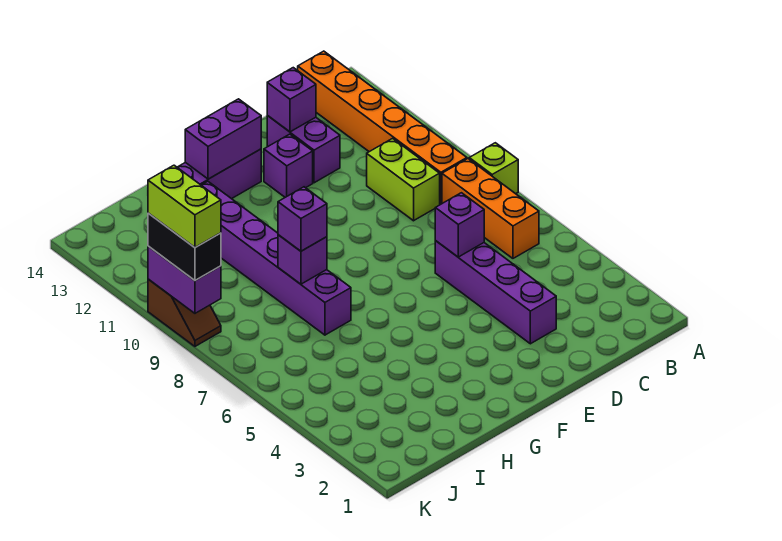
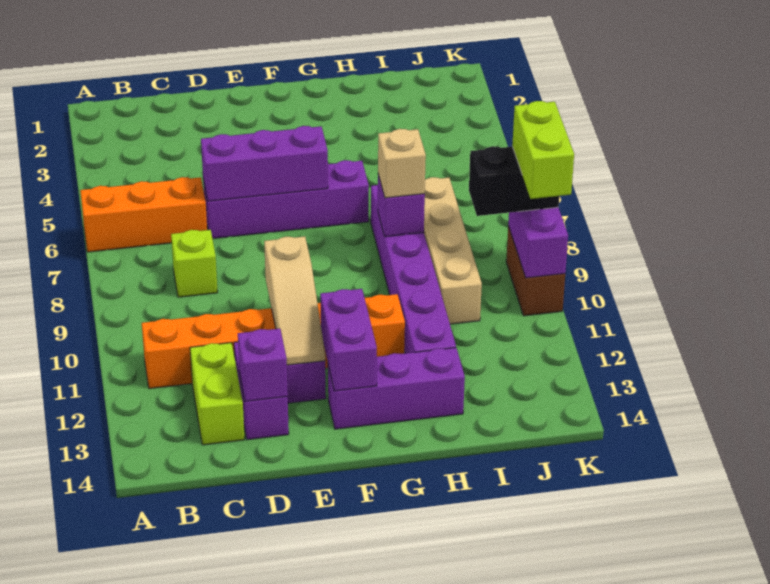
lime brick A8 level 1 -> lime brick C8 level 1
orange brick B6:B8 level 1 -> orange brick A6:C6 level 1
orange brick B9:B14 level 1 -> orange brick B11:G11 level 1
lime brick C9:C10 level 1 -> lime brick C12:C13 level 1
purple brick D3:D6 level 1 -> purple brick D6:G6 level 1
purple brick D6 level 2 -> purple brick D6:F6 level 2
none -> tan slope E10:E12 level 2 top 10
purple brick F13:G13 level 2 -> purple brick F12:F13 level 2
purple brick H8 level 3 -> tan brick H8 level 3
none -> tan brick I7:I10 level 1
brown slope K9:K10 level 1 top 10 -> brown brick K9:K10 level 1
black brick K9:K10 level 3 -> black brick J9:K9 level 3

